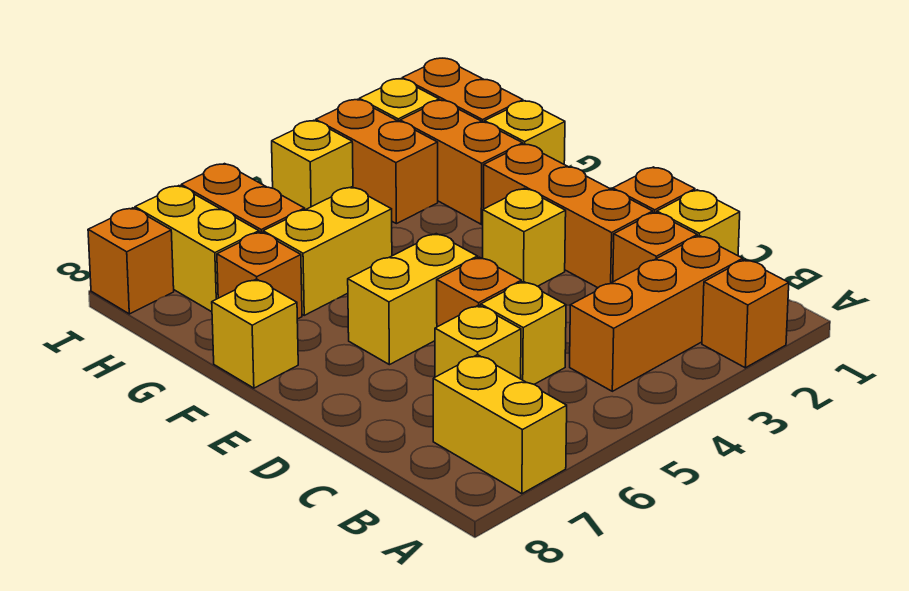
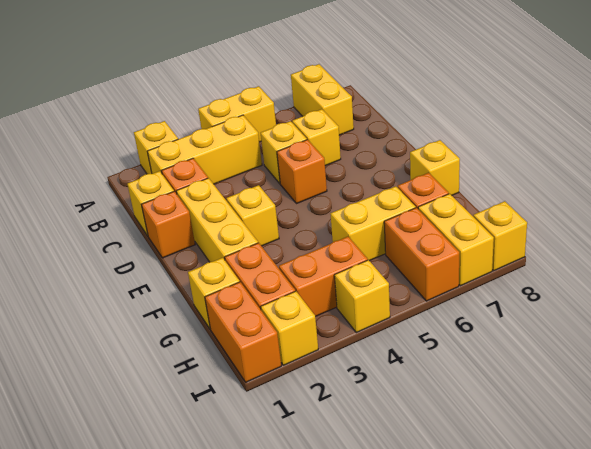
orange brick A2 level 1 -> yellow brick A2 level 1
orange brick B2:B4 level 1 -> yellow brick B2:B4 level 1
orange brick D2:F2 level 1 -> yellow brick D2:F2 level 1
yellow brick E5:E6 level 1 -> yellow brick A4:A5 level 1
orange brick H3:I3 level 1 -> orange brick H3:H4 level 1
orange brick I8 level 1 -> yellow brick I8 level 1

